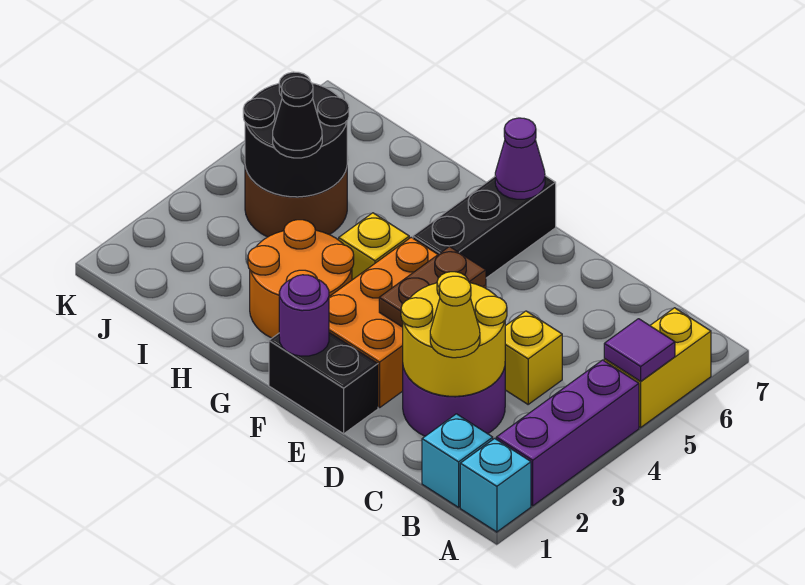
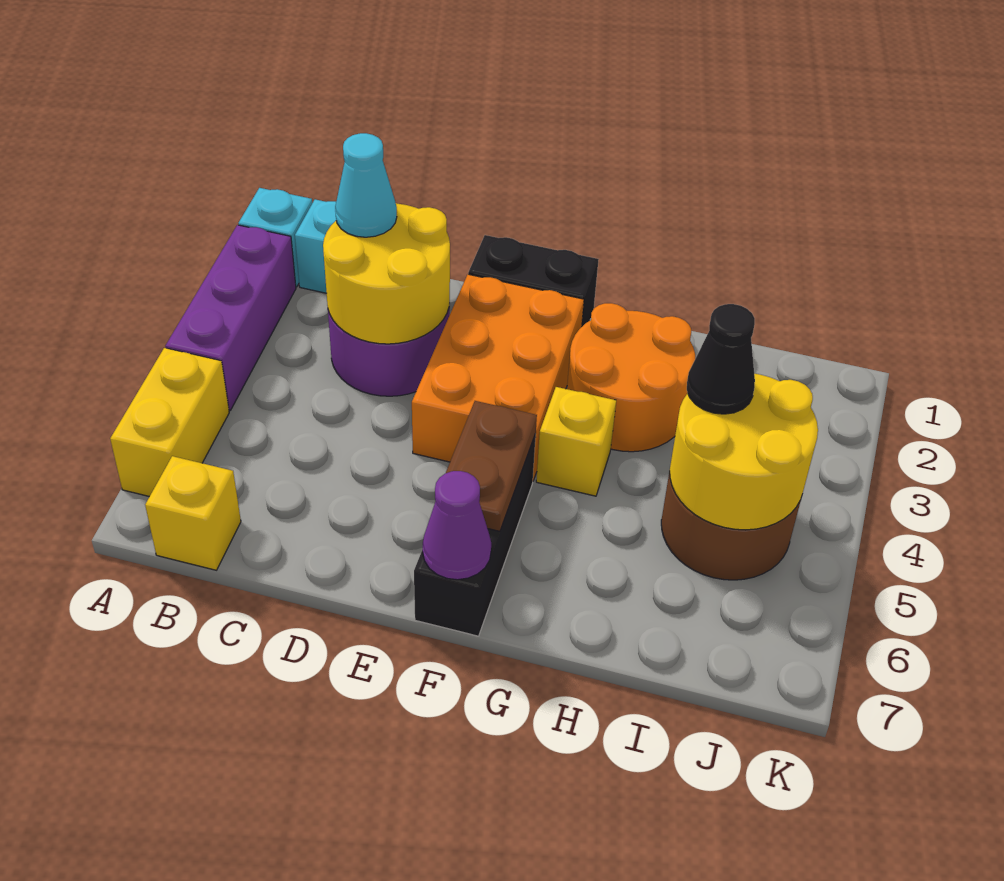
purple tile A5 level 2 -> none
yellow cone C2 level 3 -> cyan cone C2 level 3
yellow brick C4 level 1 -> yellow brick B7 level 1
brown plate E3:E4 level 2 -> brown plate F5:F6 level 2
purple round brick F1 level 2 -> none
black round brick I4:J5 level 2 -> yellow round brick I4:J5 level 2

